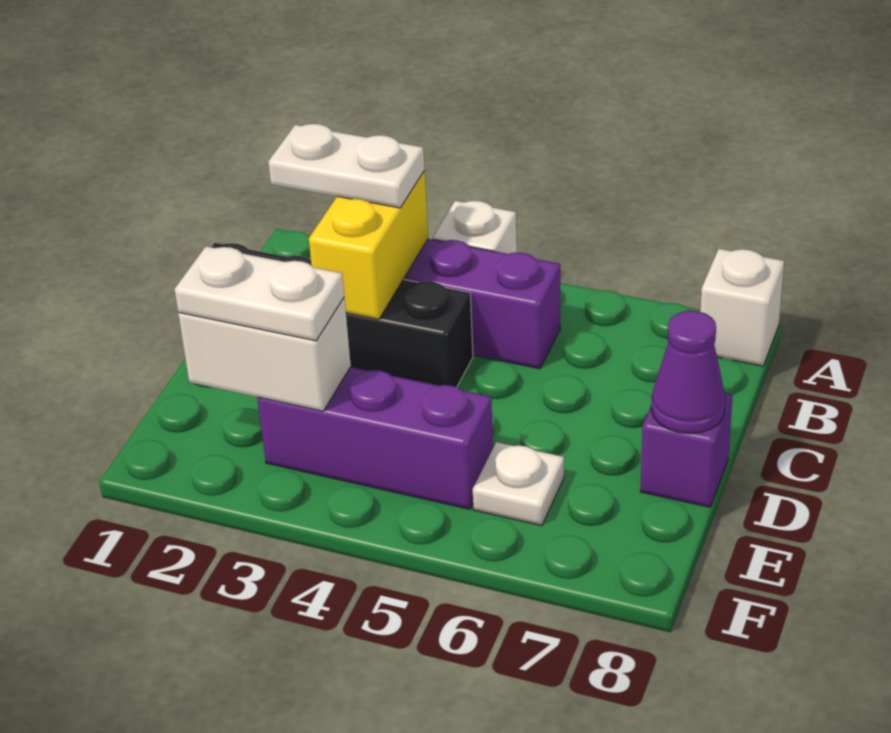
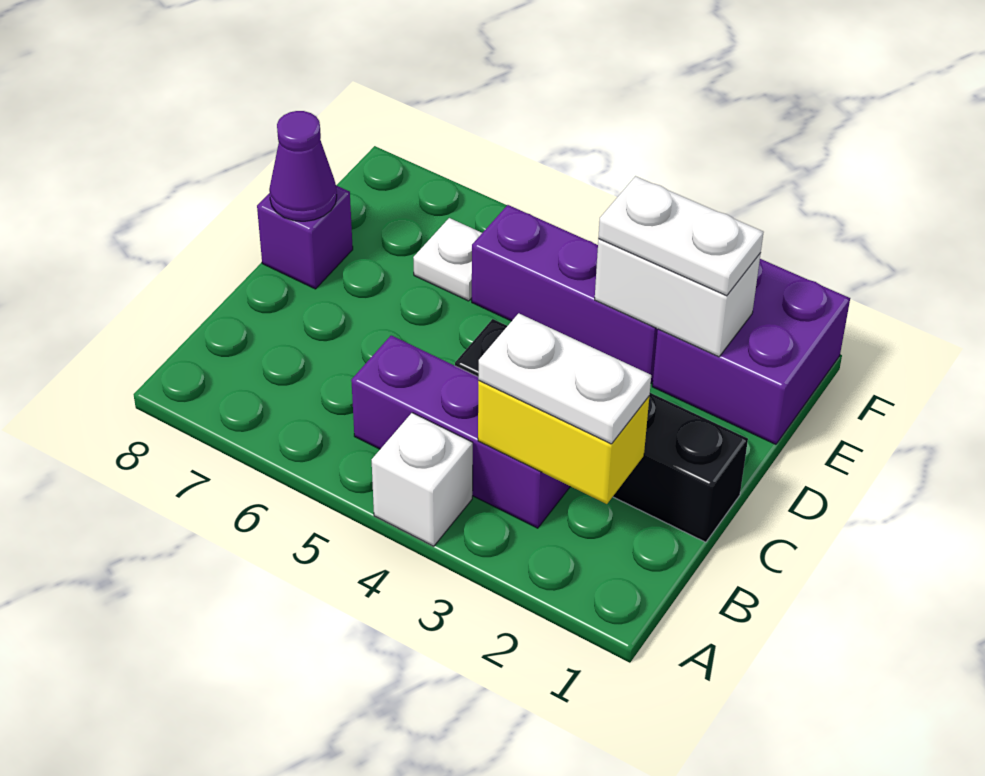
white brick A8 level 1 -> none
yellow brick B3:C3 level 2 -> yellow brick B2:B3 level 2
none -> purple brick E1:F2 level 1

